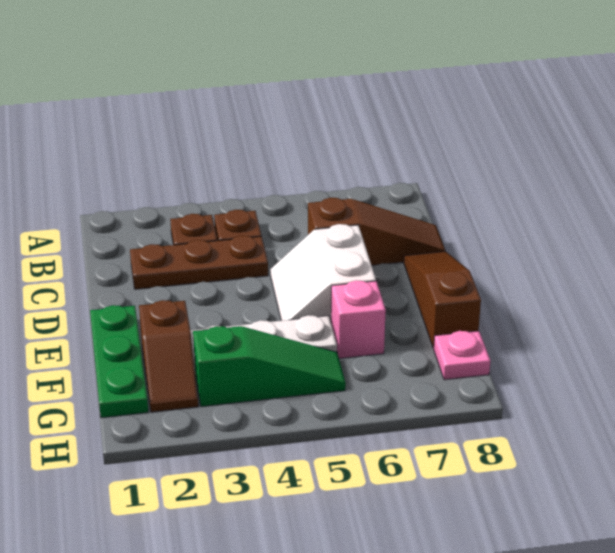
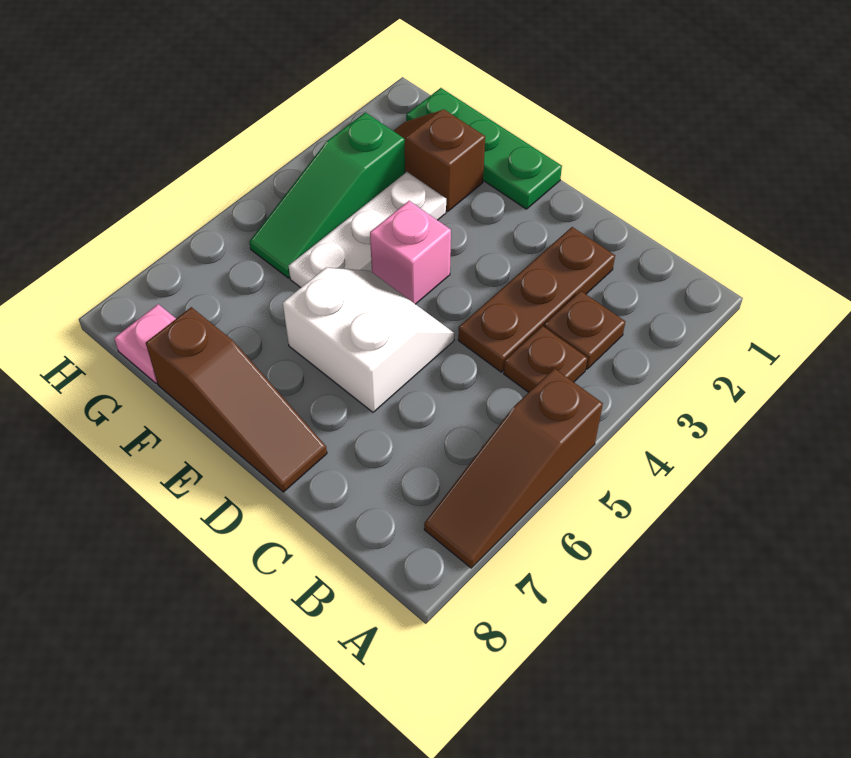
brown slope C6:C8 level 1 top 6 -> brown slope A5:A7 level 1 top 5
pink brick F6 level 1 -> pink brick E4 level 1

